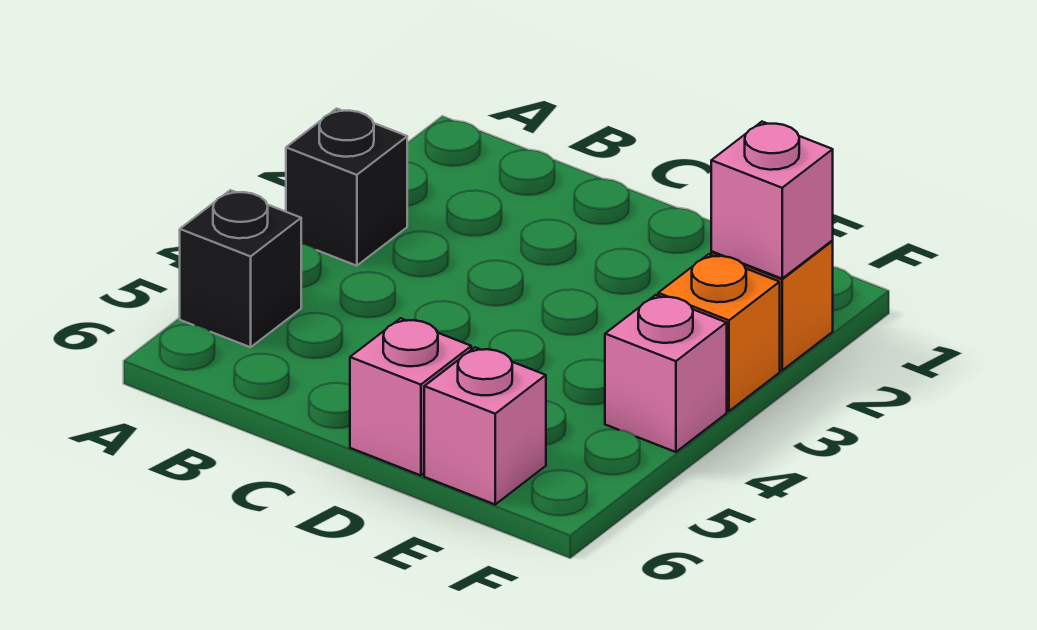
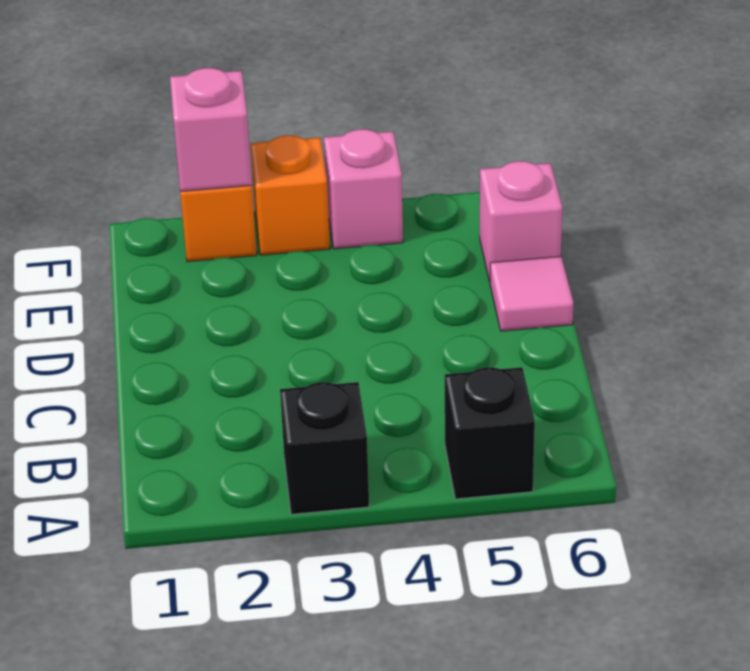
pink brick D6 level 1 -> pink tile D6 level 1

